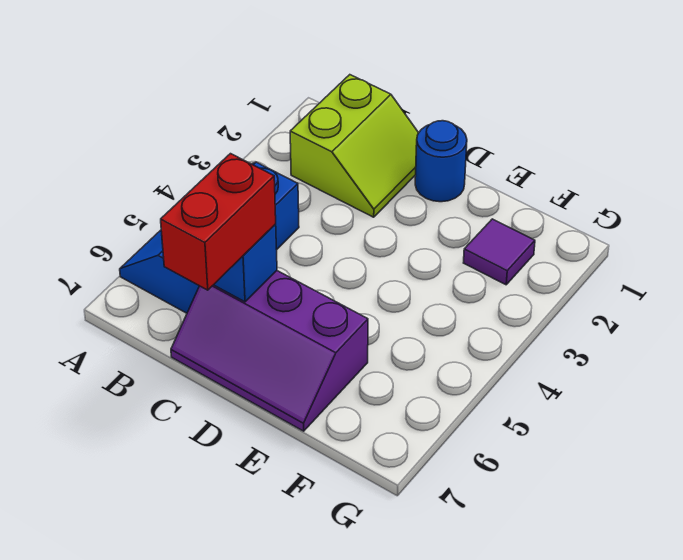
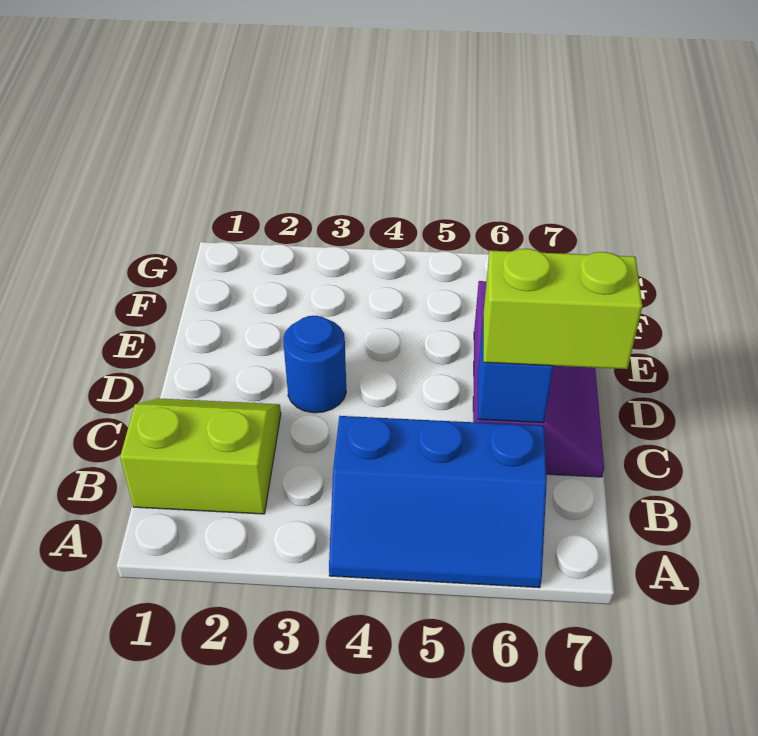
red brick C6:C7 level 3 -> lime brick C6:C7 level 3
blue round brick D1 level 1 -> blue round brick D3 level 1
purple tile F2 level 1 -> none

